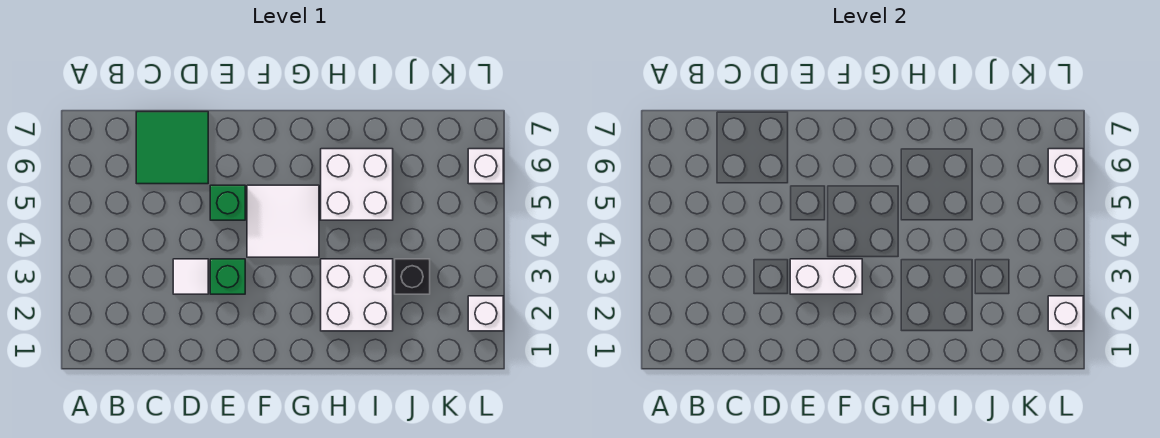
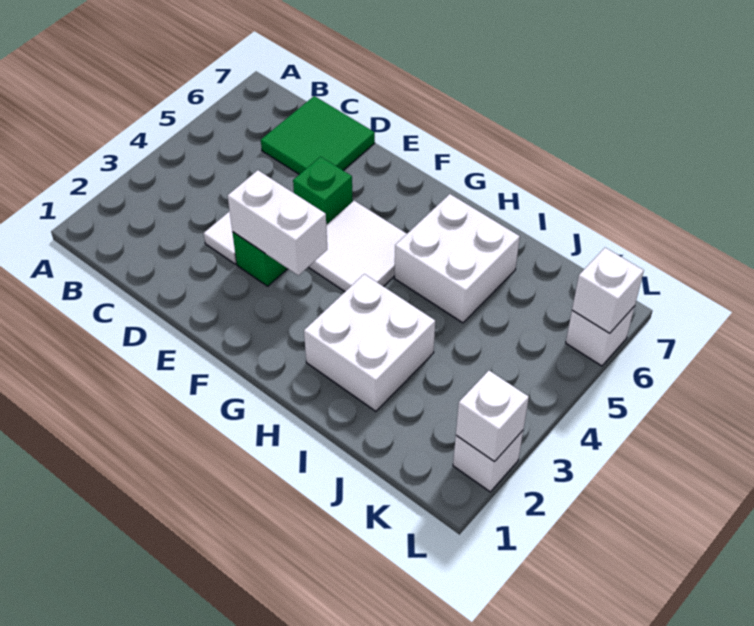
black brick J3 level 1 -> none

